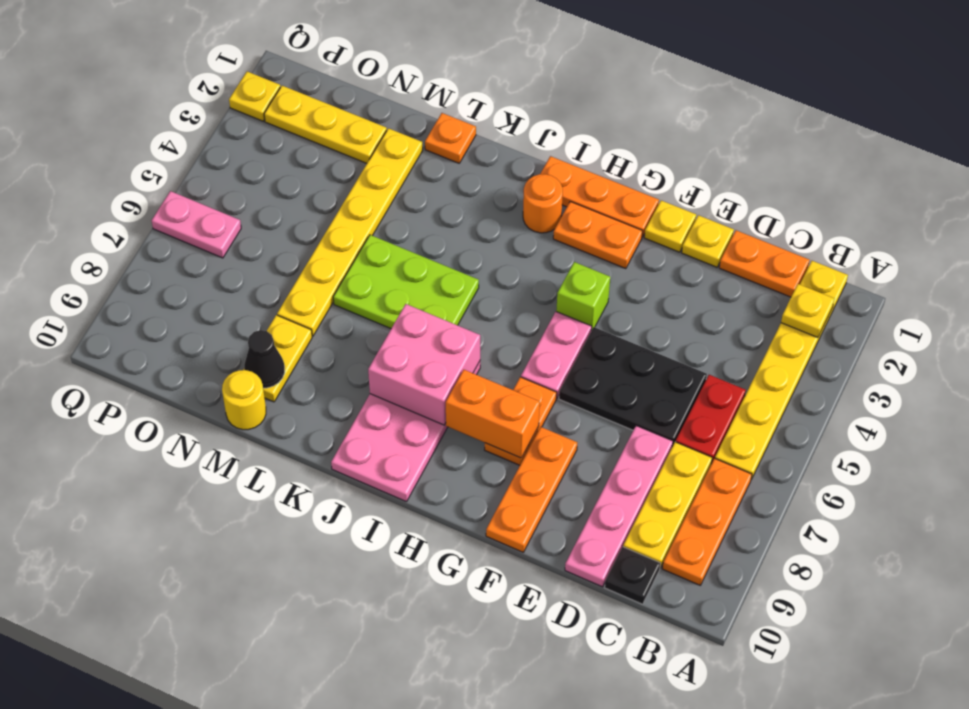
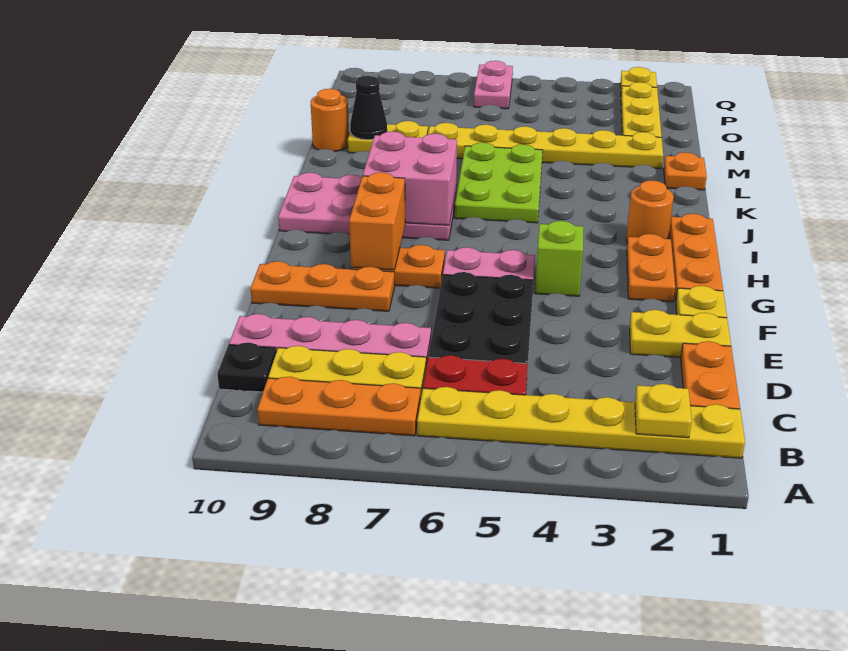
yellow plate E1 level 1 -> yellow plate E1:E2 level 1
yellow round brick M10 level 1 -> orange round brick M10 level 1

